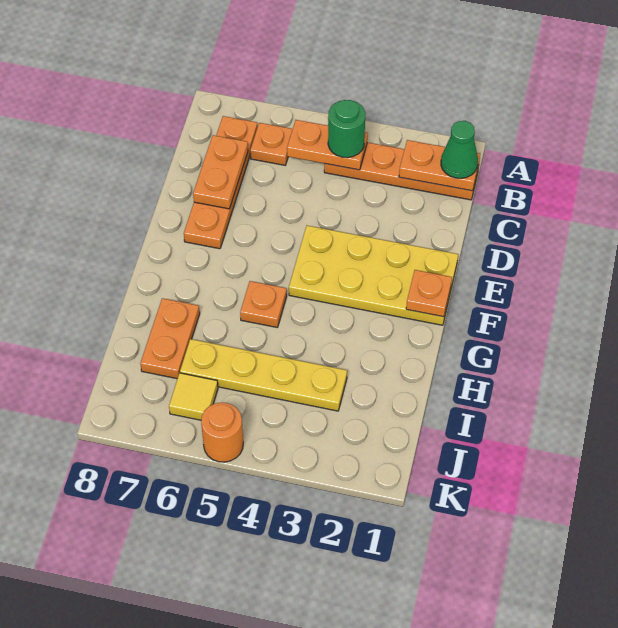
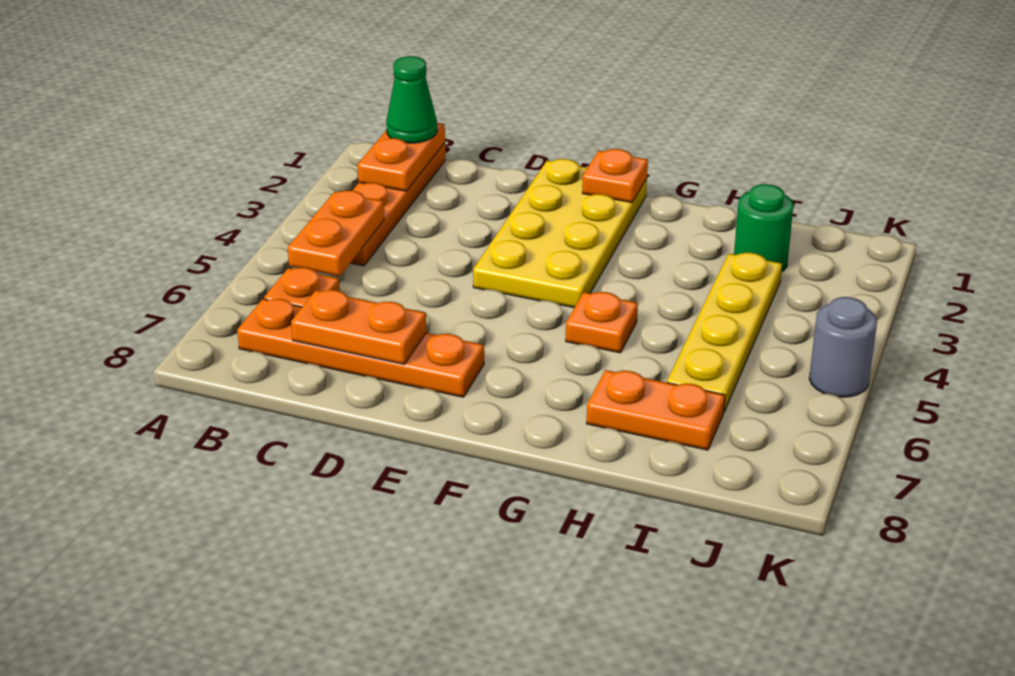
green round brick B4 level 3 -> green round brick I2 level 1
yellow tile J6 level 1 -> none
orange round brick K5 level 1 -> grey round brick K5 level 1

